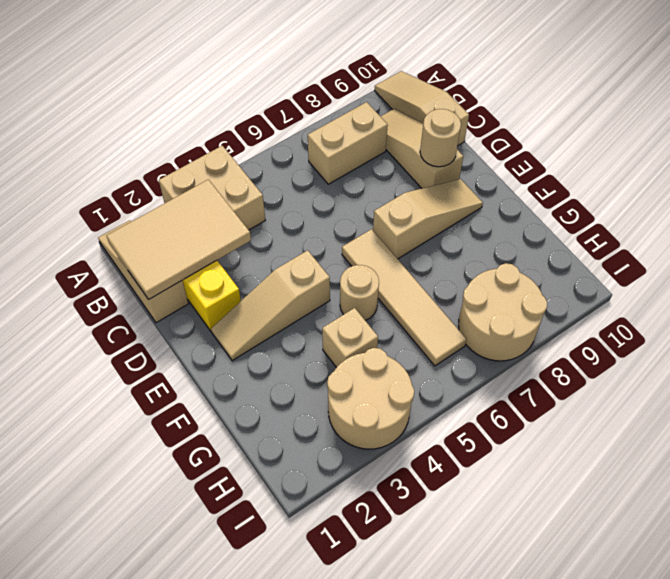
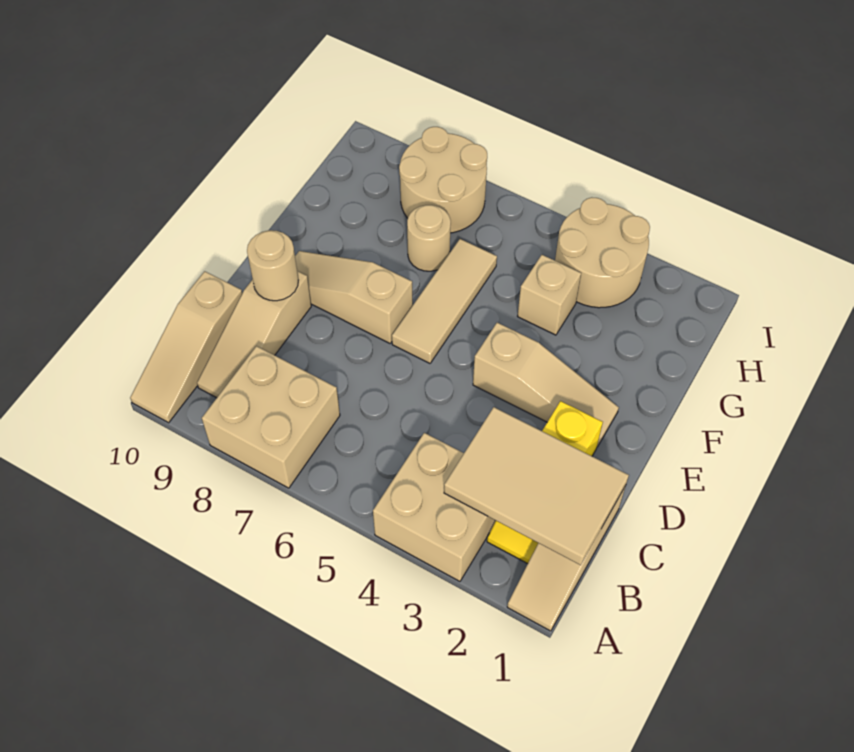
tan brick B7:B8 level 1 -> tan brick A7:B8 level 1
tan tile E6:H6 level 1 -> tan tile E6:G6 level 1
tan round brick F5 level 1 -> tan round brick G7 level 1

